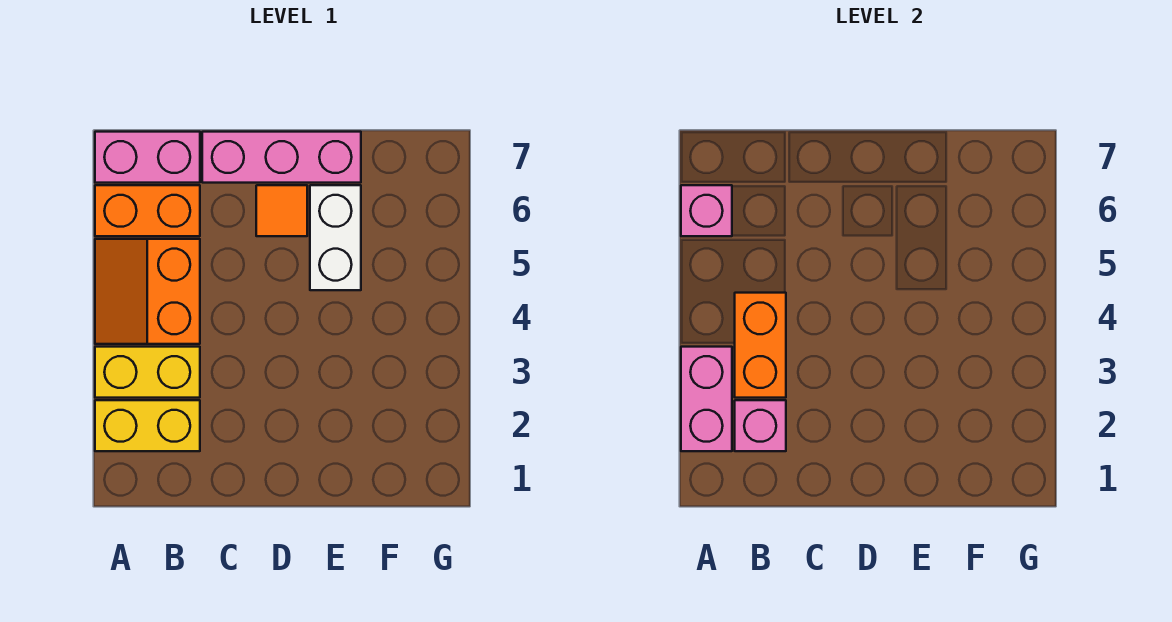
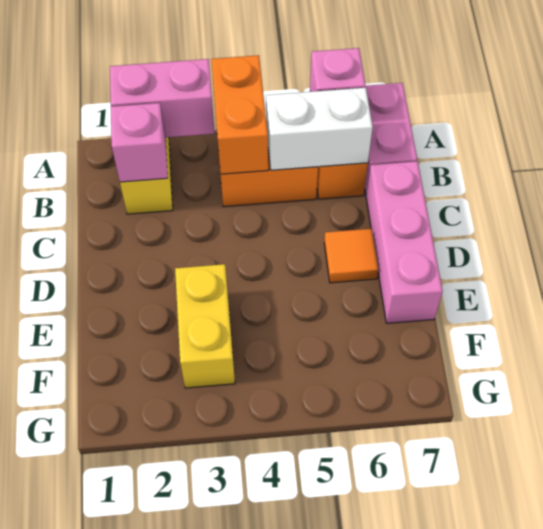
yellow brick A3:B3 level 1 -> yellow brick E3:F3 level 1
orange brick B3:B4 level 2 -> orange brick A4:B4 level 2
white brick E5:E6 level 1 -> white brick B5:B6 level 2

